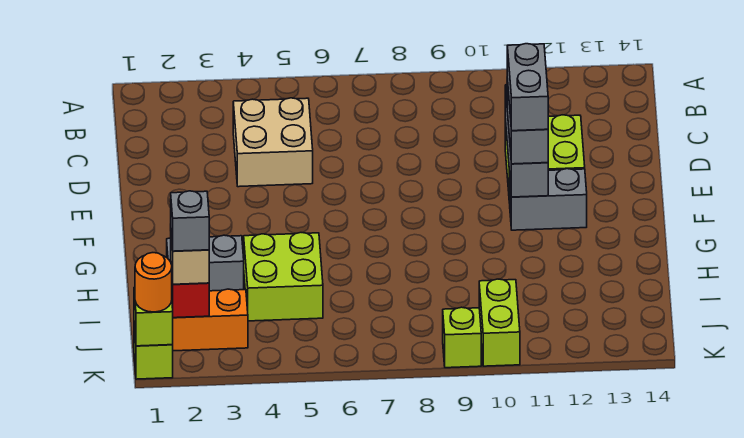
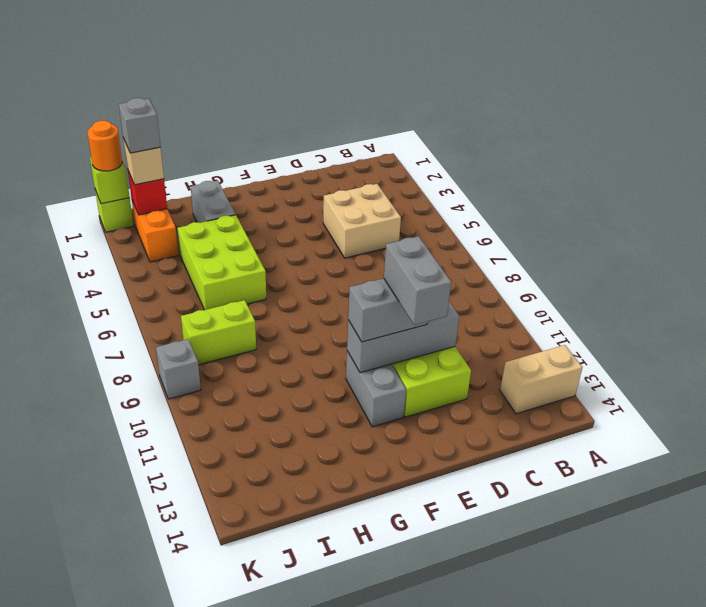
none -> tan brick A13:B13 level 1
grey brick E11:F11 level 4 -> grey brick E11:E12 level 4
lime brick H4:I5 level 1 -> lime brick H4:I6 level 1
lime brick J10:K10 level 1 -> lime brick I8:J8 level 1
lime brick K9 level 1 -> grey brick K9 level 1

